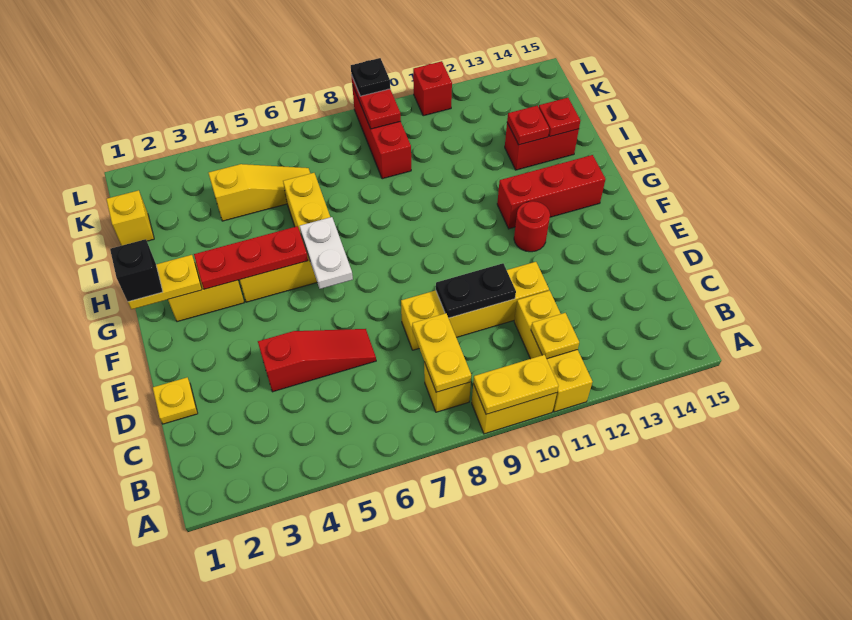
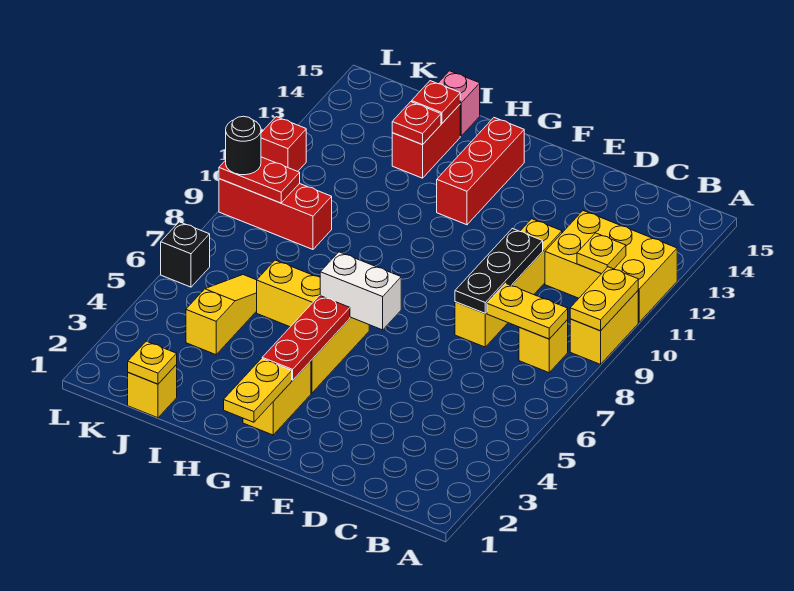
yellow brick A11:C11 level 1 -> yellow brick A11:C12 level 1
yellow plate D1 level 1 -> yellow plate J1 level 2
red slope D4:D6 level 1 top 4 -> none
black plate D9:D10 level 2 -> black plate D8:D10 level 2
white plate F6:G6 level 2 -> white brick F6:G6 level 2
red round brick F12 level 1 -> none
black brick G1 level 3 -> black brick L6 level 1
none -> pink brick I15 level 1
black plate L9 level 3 -> black round brick L9 level 3

